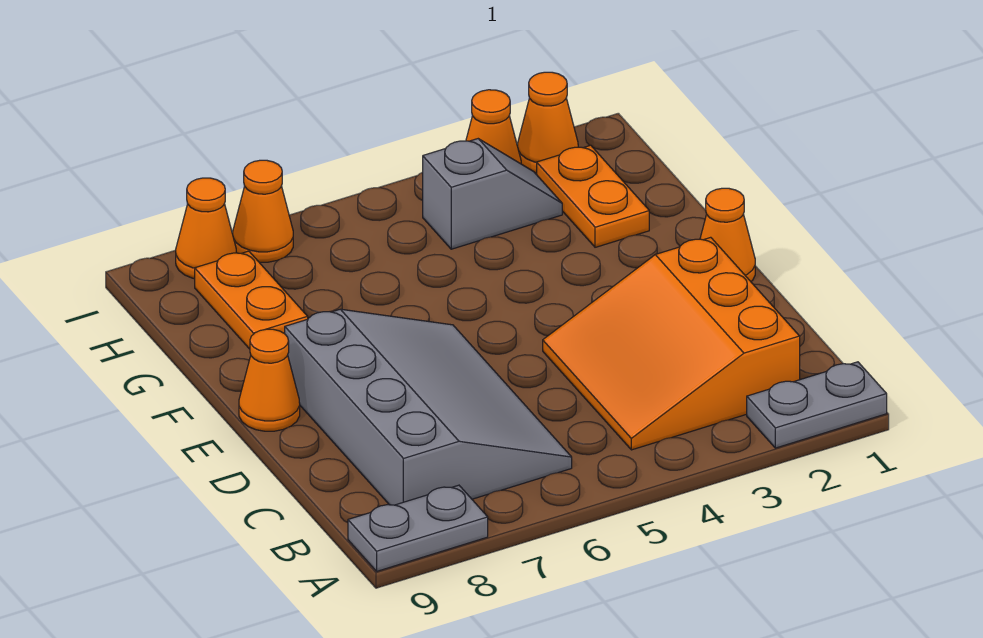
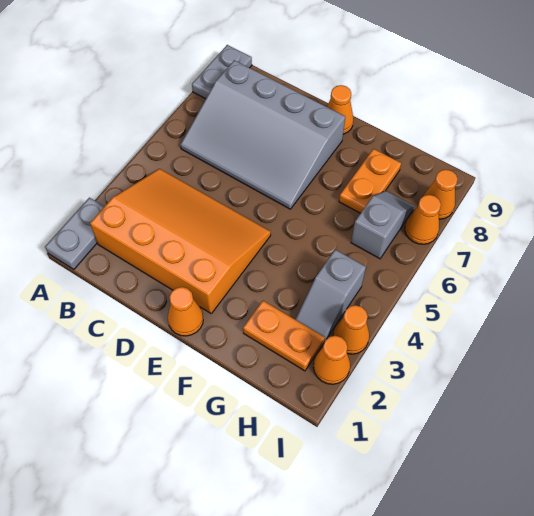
orange slope B2:D4 level 1 top 2 -> orange slope B2:E4 level 1 top 2
orange plate G8:H8 level 1 -> orange plate G7:G8 level 1
none -> grey slope H6:H7 level 1 top 6

